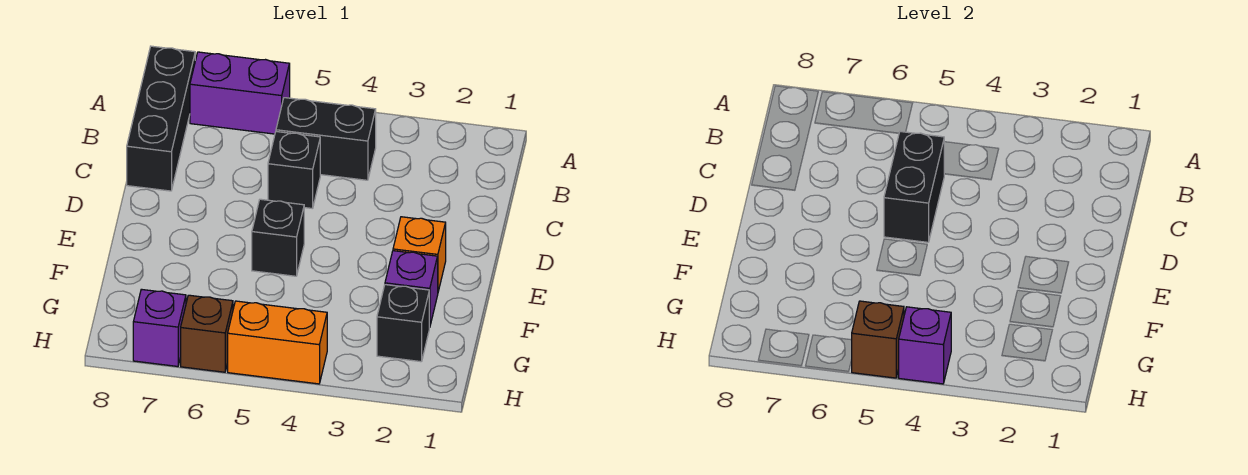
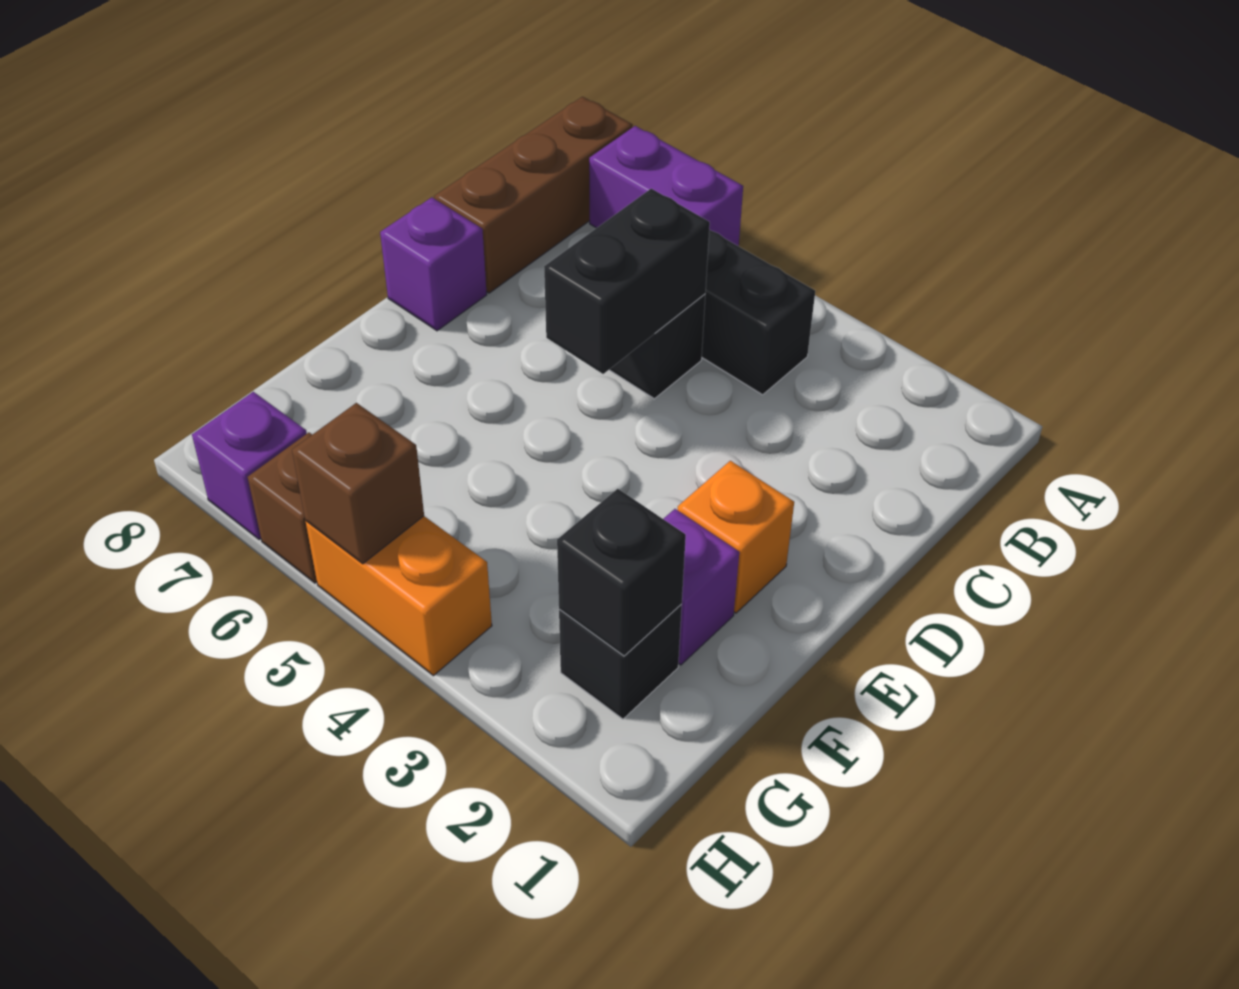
black brick A8:C8 level 1 -> brown brick A8:C8 level 1
black brick E5 level 1 -> black brick G2 level 2
purple brick H4 level 2 -> purple brick D8 level 1

